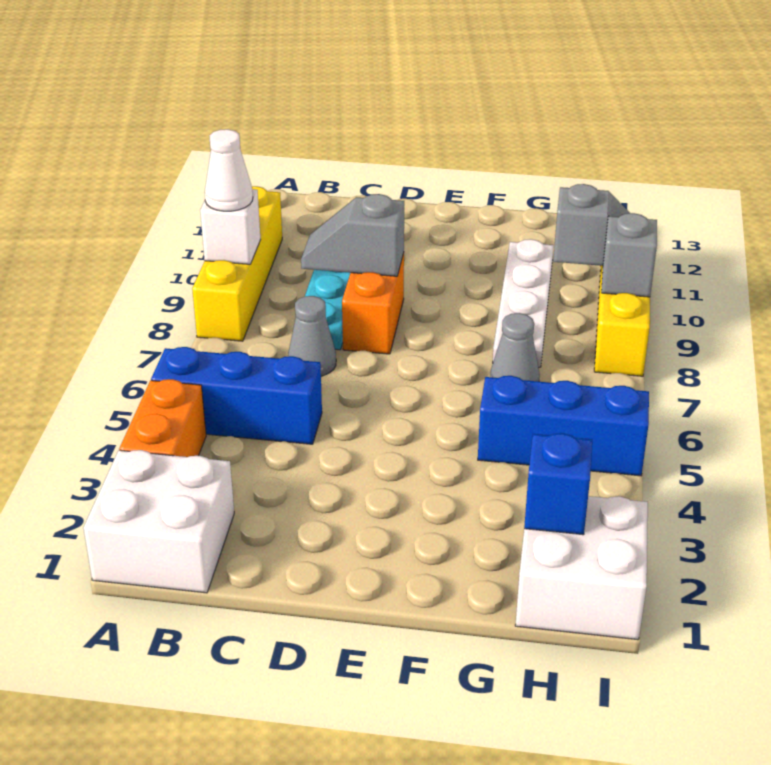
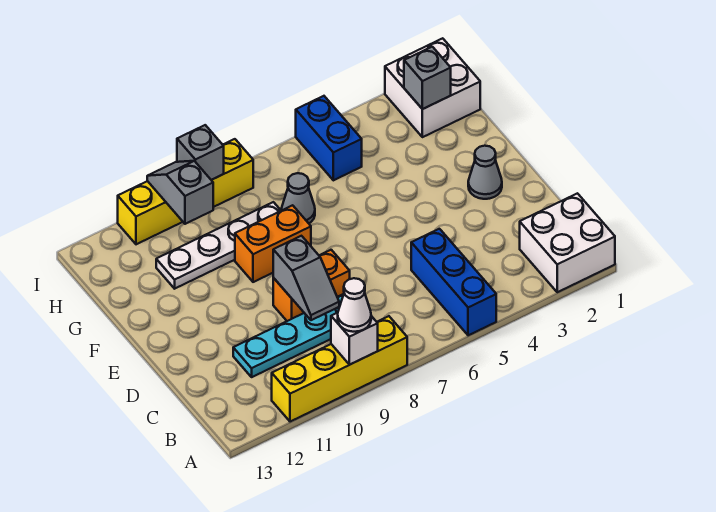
orange brick A3:A4 level 1 -> orange brick F8:F9 level 1
grey cone C7 level 1 -> grey cone E2 level 1
blue brick G5:I5 level 1 -> blue brick H5:I5 level 1
blue brick H2 level 2 -> grey brick H2 level 2

